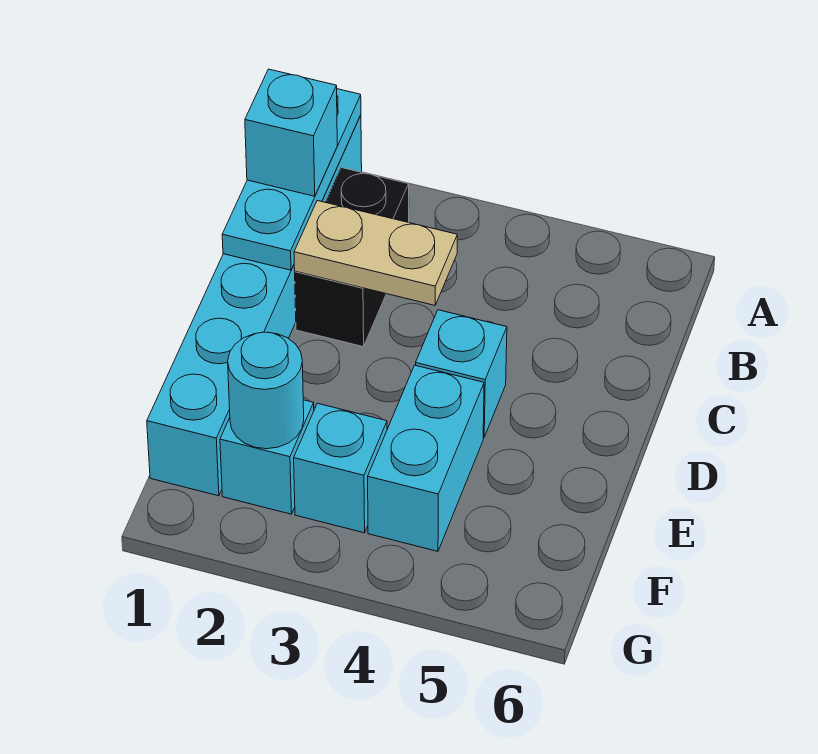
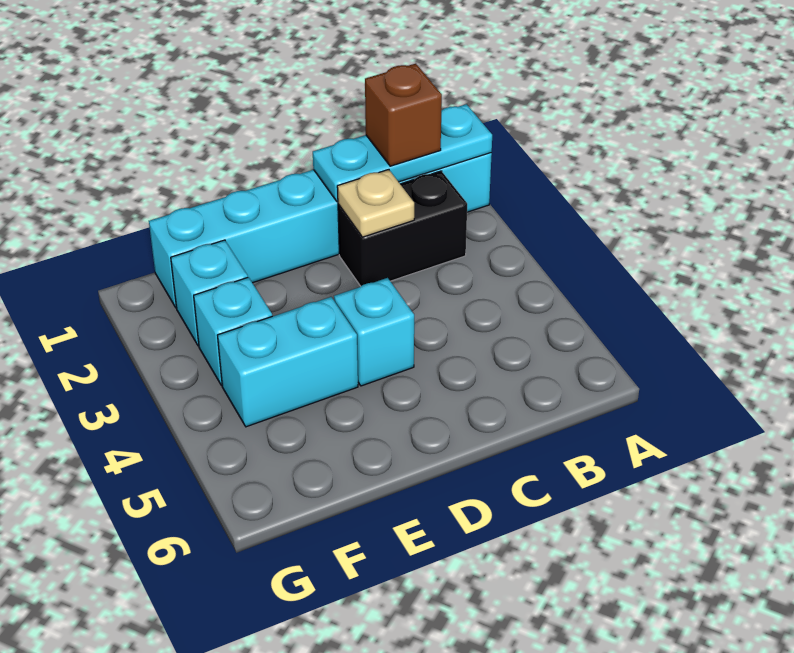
cyan brick B1 level 3 -> brown brick B1 level 3
tan plate C2:C3 level 2 -> tan plate C2 level 2
cyan round brick F2 level 2 -> none

